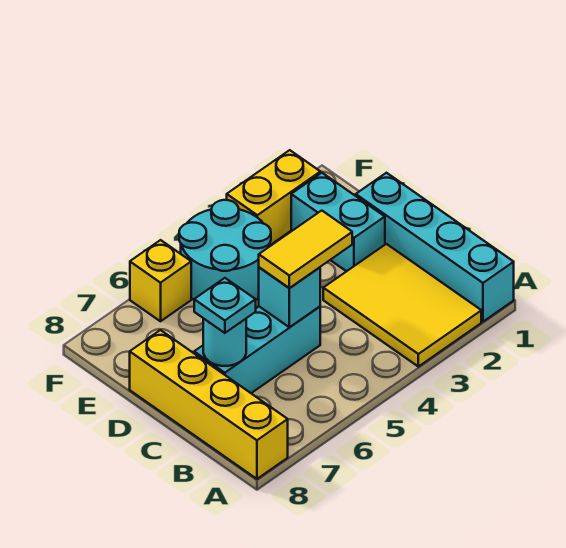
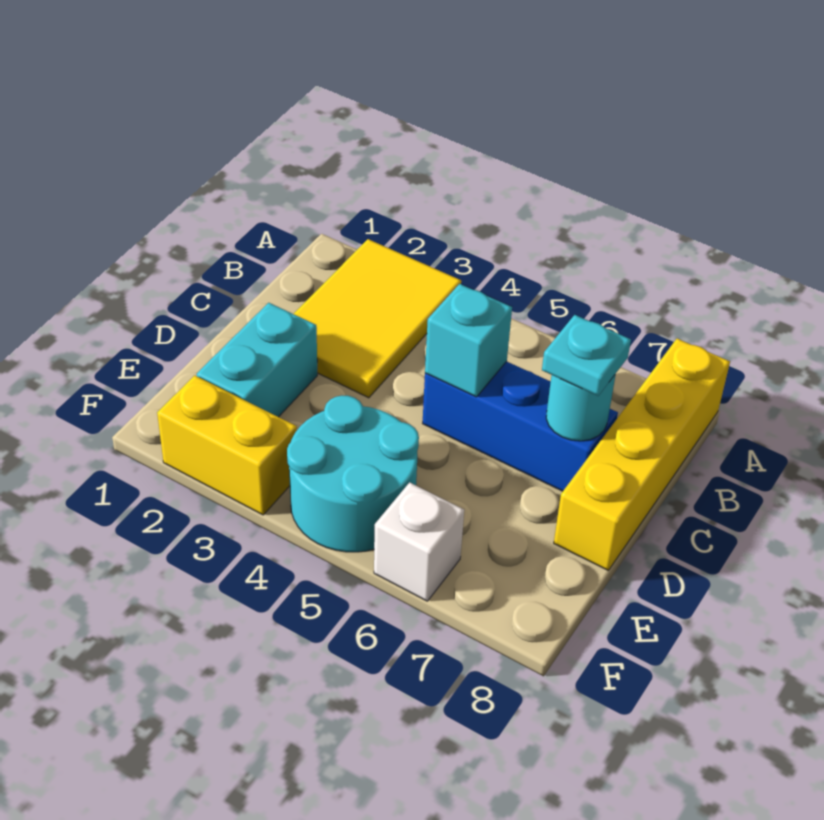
cyan brick A1:D1 level 1 -> none
yellow tile C4:C5 level 3 -> none
cyan brick C5:C7 level 1 -> blue brick C5:C7 level 1
yellow brick F6 level 1 -> white brick F6 level 1

